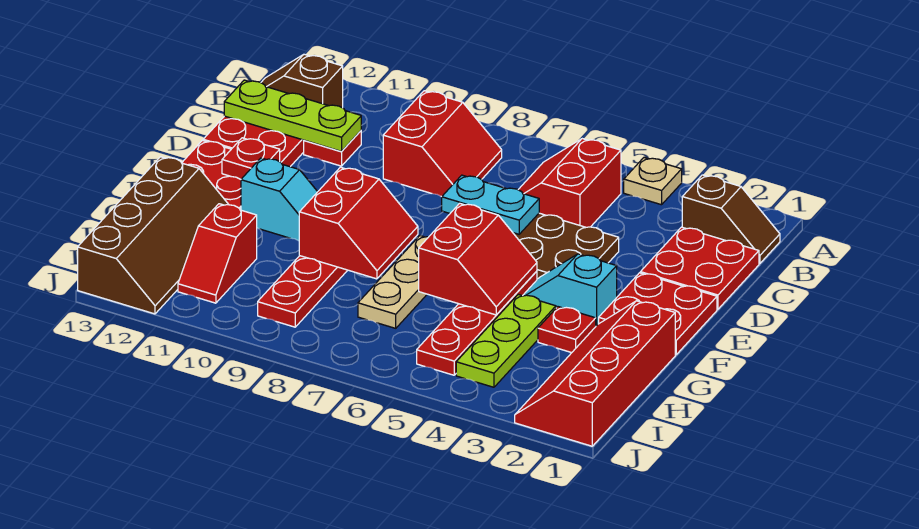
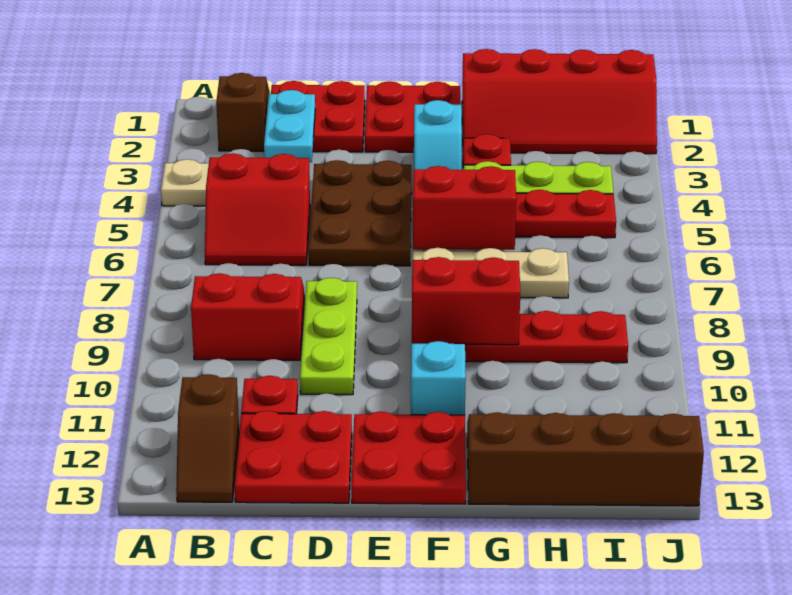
lime plate C11:C13 level 2 -> lime plate D8:D10 level 1
cyan plate D6:D7 level 2 -> cyan plate C2:C3 level 2
red plate E12 level 2 -> none
red slope H11:I11 level 1 top H -> none

